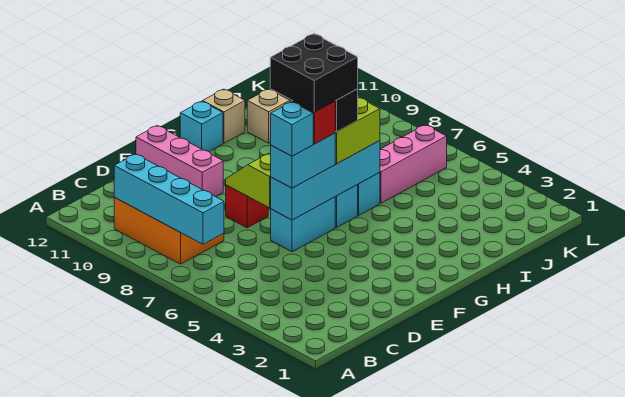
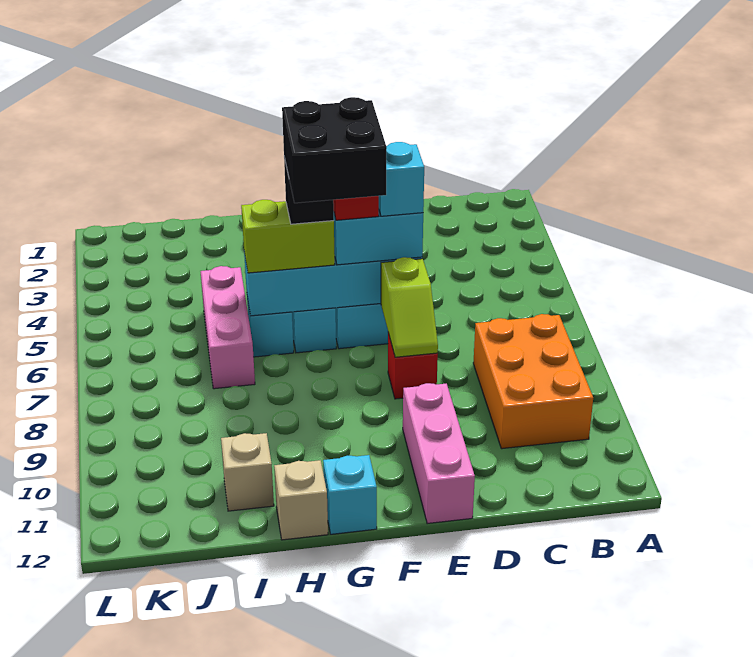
cyan brick B7:B10 level 2 -> none
pink brick I6:K6 level 1 -> pink brick I5:I7 level 1

